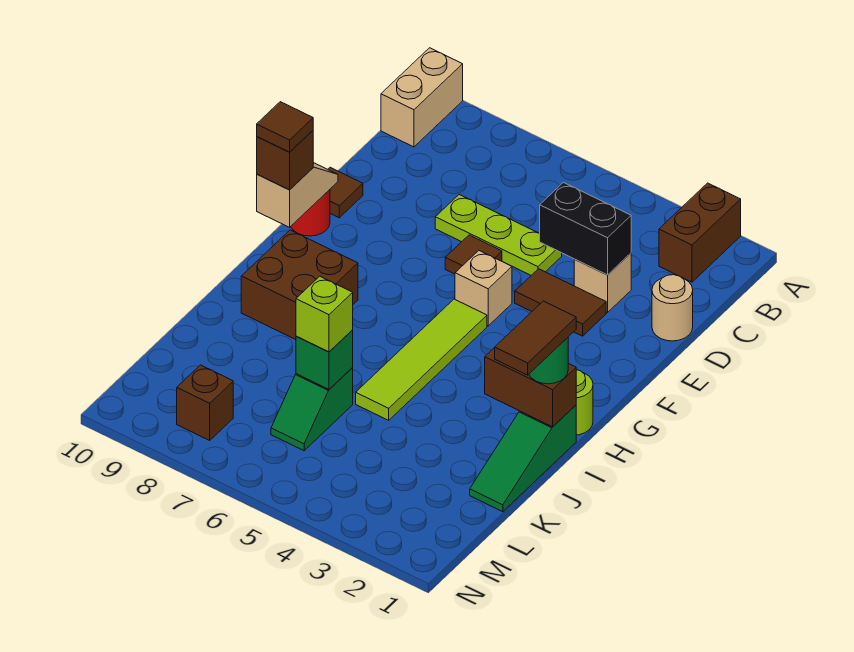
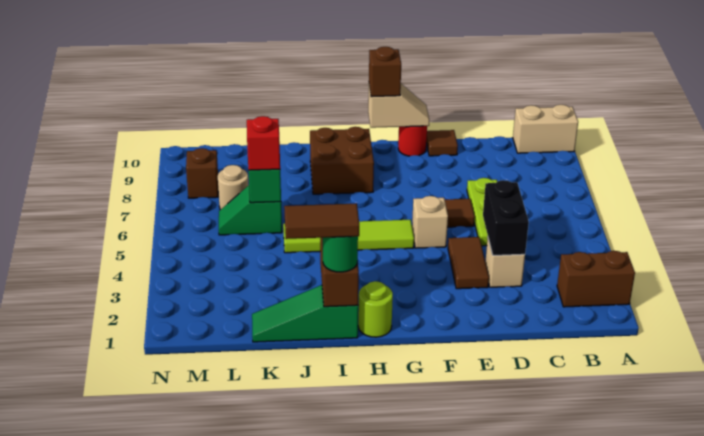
tan round brick D1 level 1 -> tan round brick L7 level 1
brown tile G10 level 4 -> none
lime brick K6 level 3 -> red brick K6 level 3

